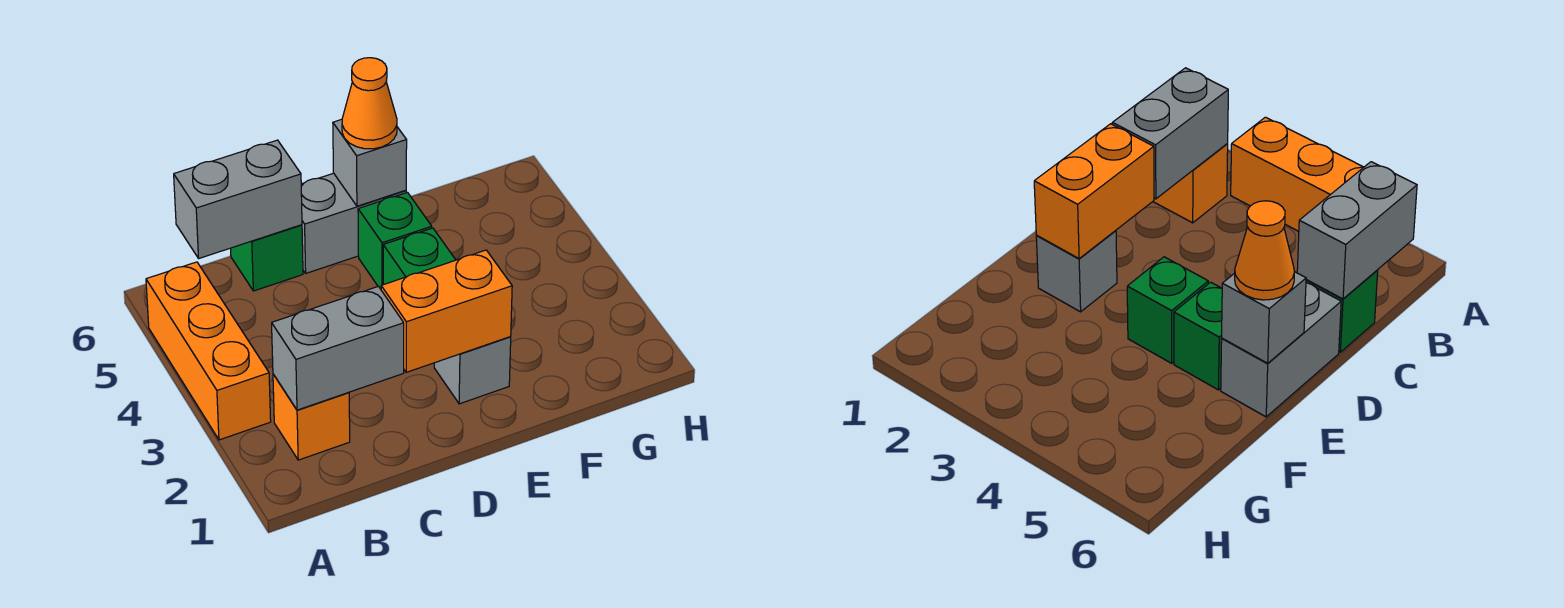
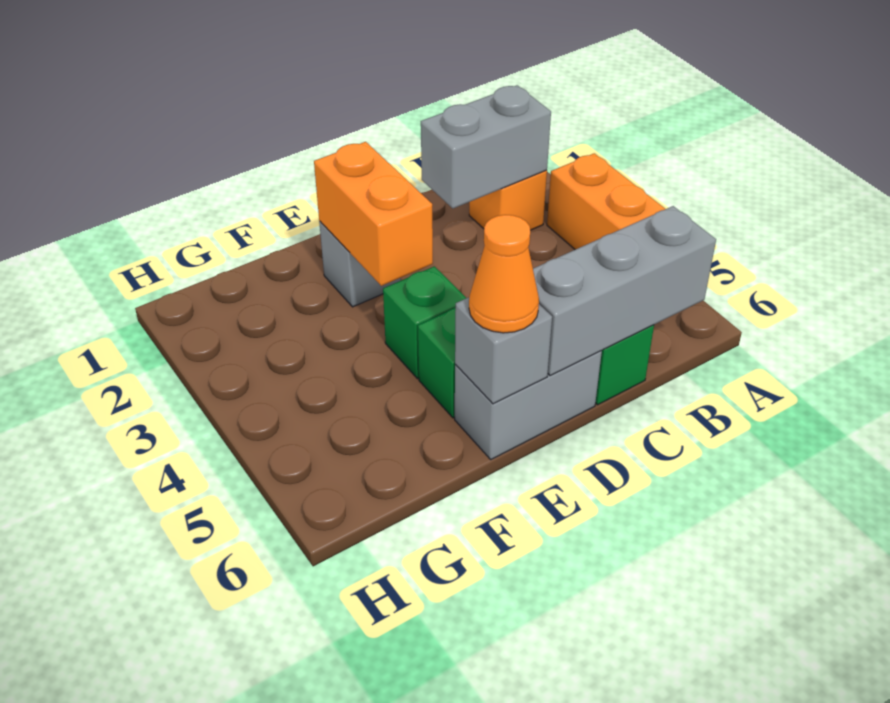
grey brick B6:C6 level 2 -> grey brick B6:D6 level 2
orange brick D2:E2 level 2 -> orange brick E2:E3 level 2

